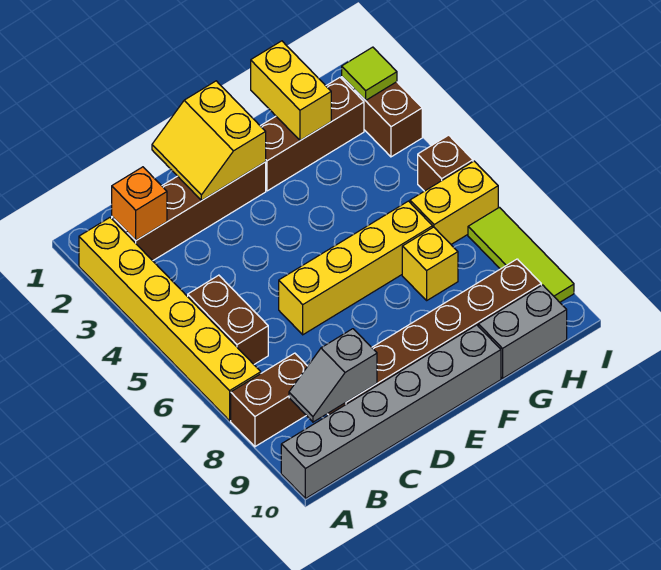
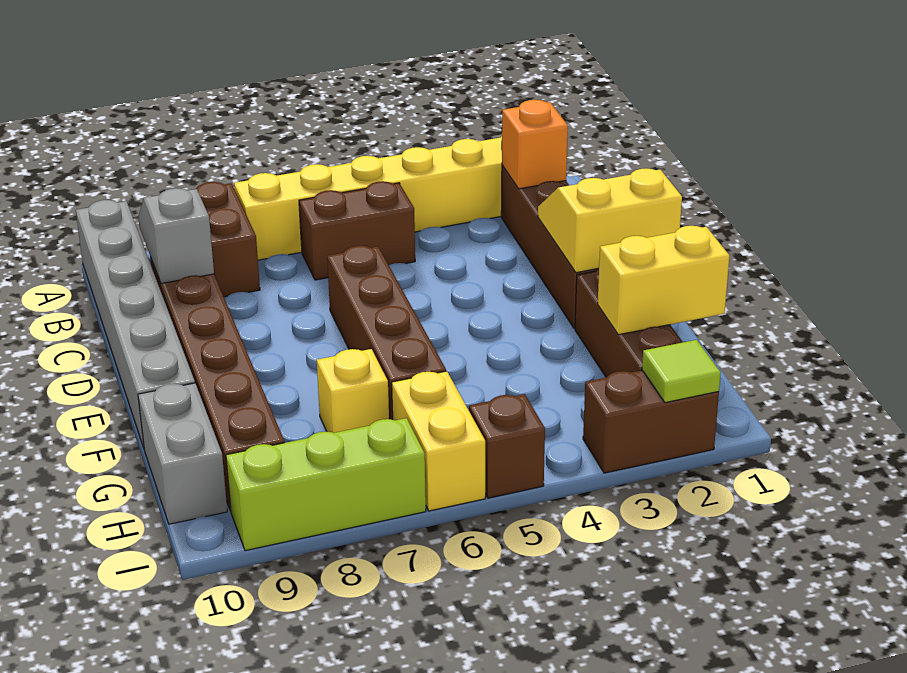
yellow brick D6:G6 level 1 -> brown brick D6:G6 level 1
lime tile I7:I9 level 1 -> lime brick I7:I9 level 1

